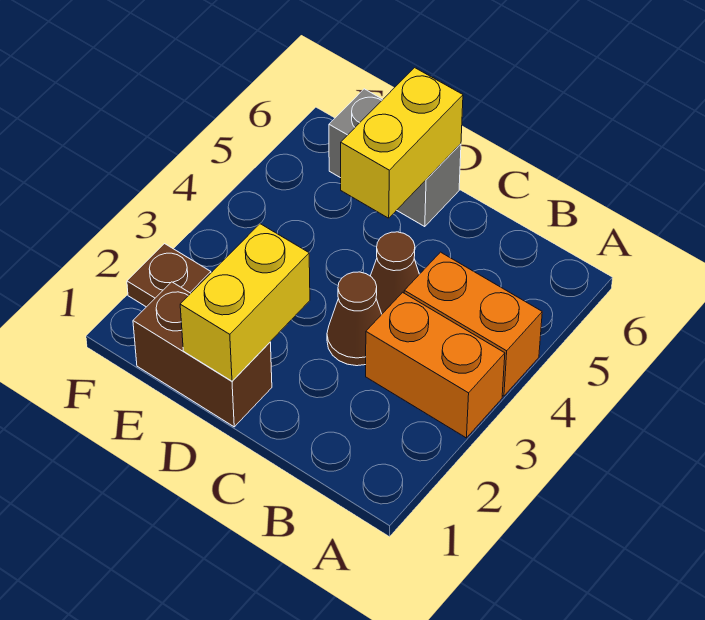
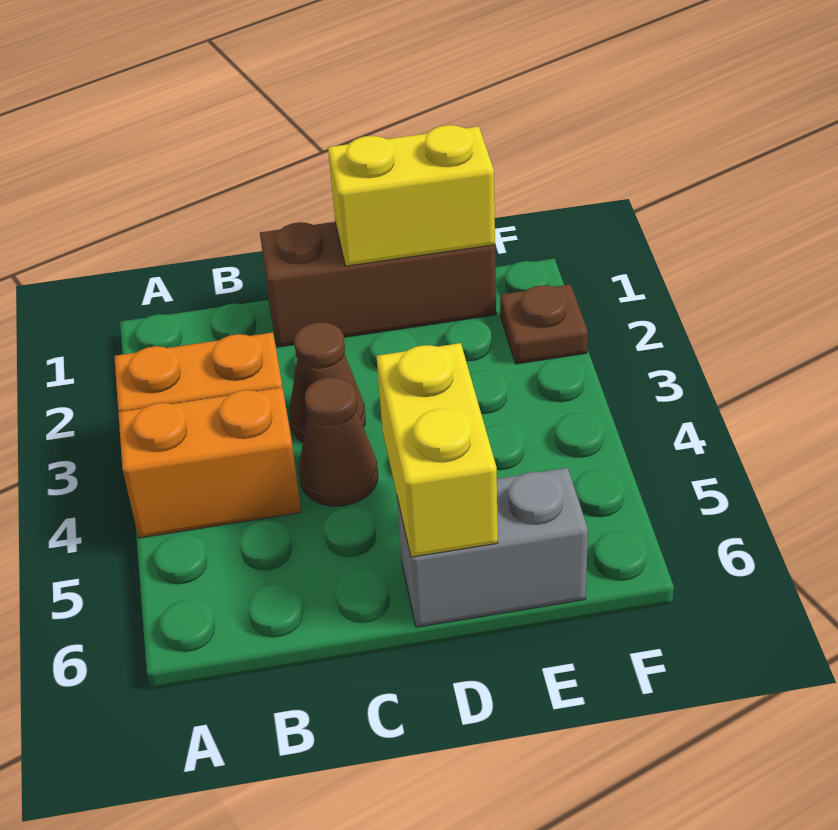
brown brick D1:E1 level 1 -> brown brick C1:E1 level 1
yellow brick D1:D2 level 2 -> yellow brick D1:E1 level 2

